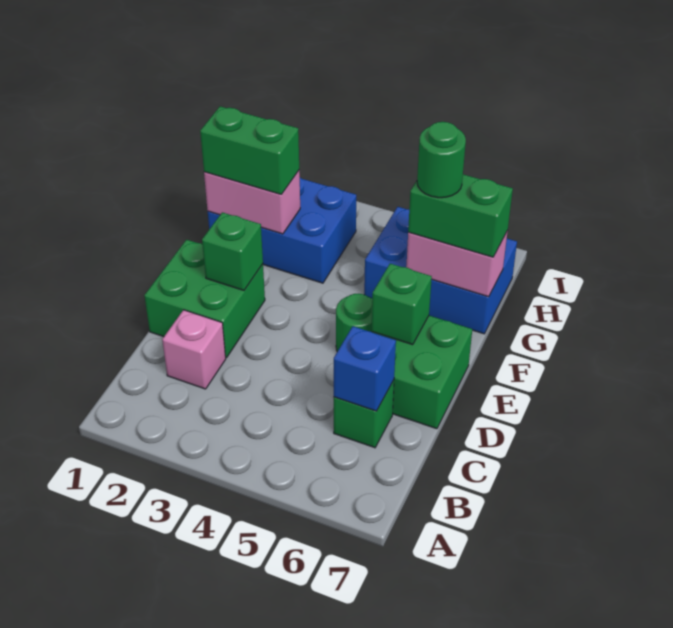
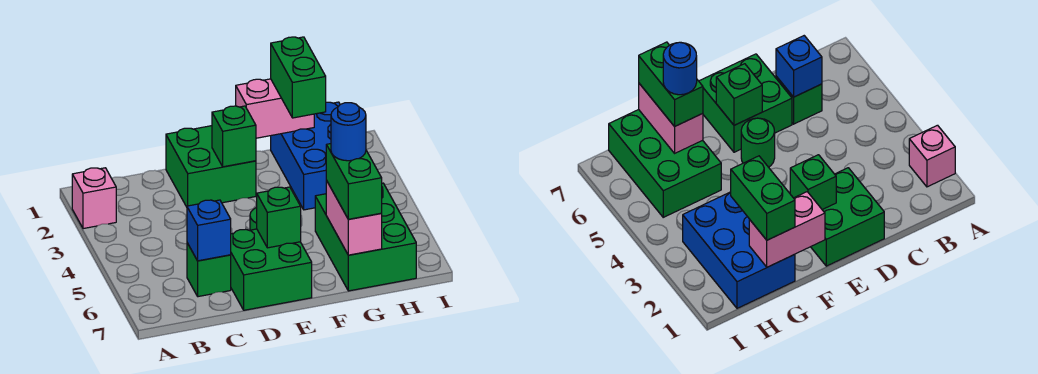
pink brick C2 level 1 -> pink brick A2 level 1
pink brick G1:G2 level 2 -> pink brick F1:G1 level 2
blue brick G5:H7 level 1 -> green brick G5:H7 level 1
green round brick G6 level 4 -> blue round brick G6 level 4

